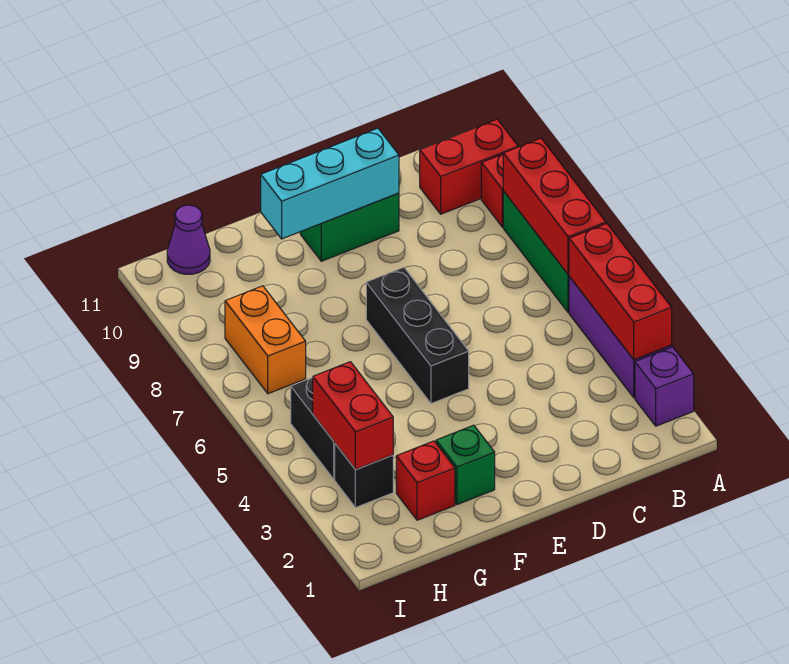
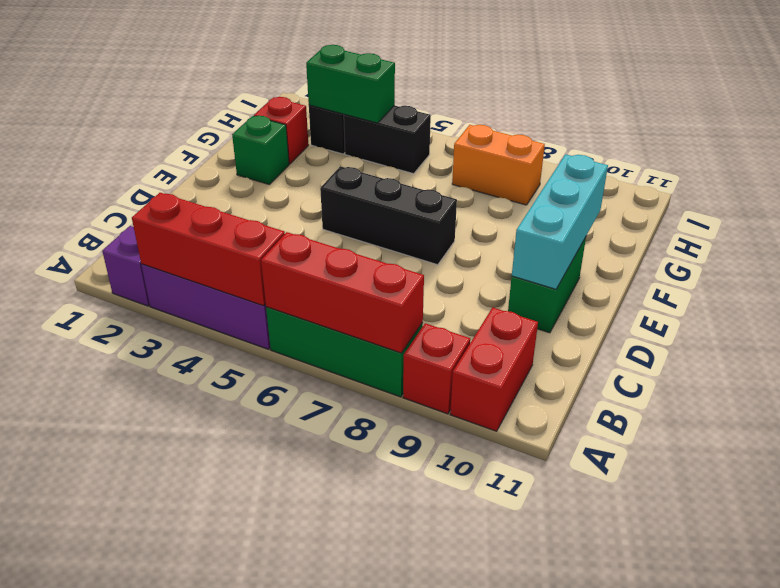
red brick H3:H4 level 2 -> green brick H3:H4 level 2
purple cone H11 level 1 -> none

